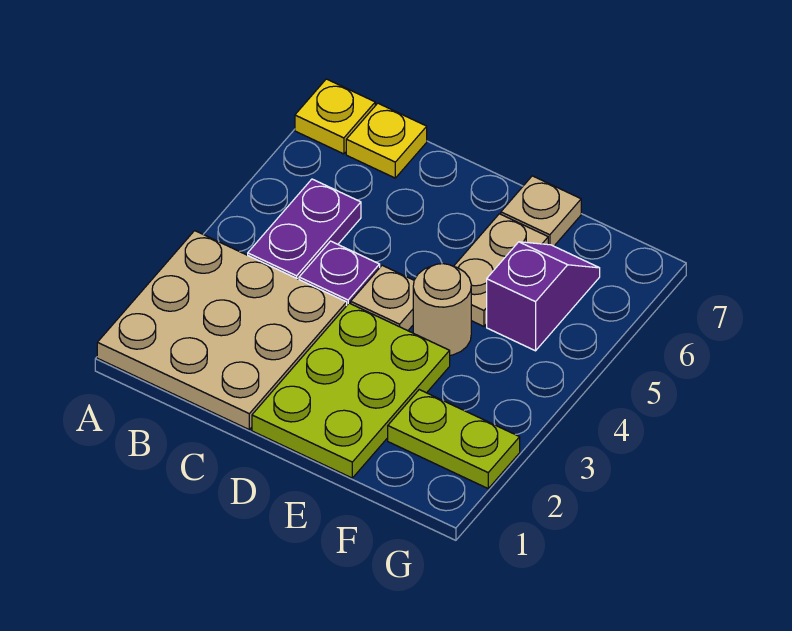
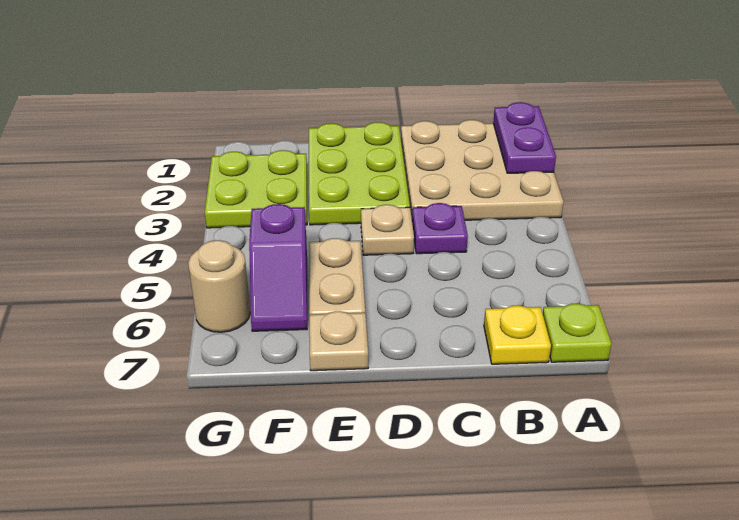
yellow plate A7 level 1 -> lime plate A7 level 1
purple plate B4:B5 level 1 -> purple plate A1:A2 level 2
tan round brick E4 level 1 -> tan round brick G6 level 1
lime plate F2:G2 level 1 -> lime plate F2:G3 level 1

